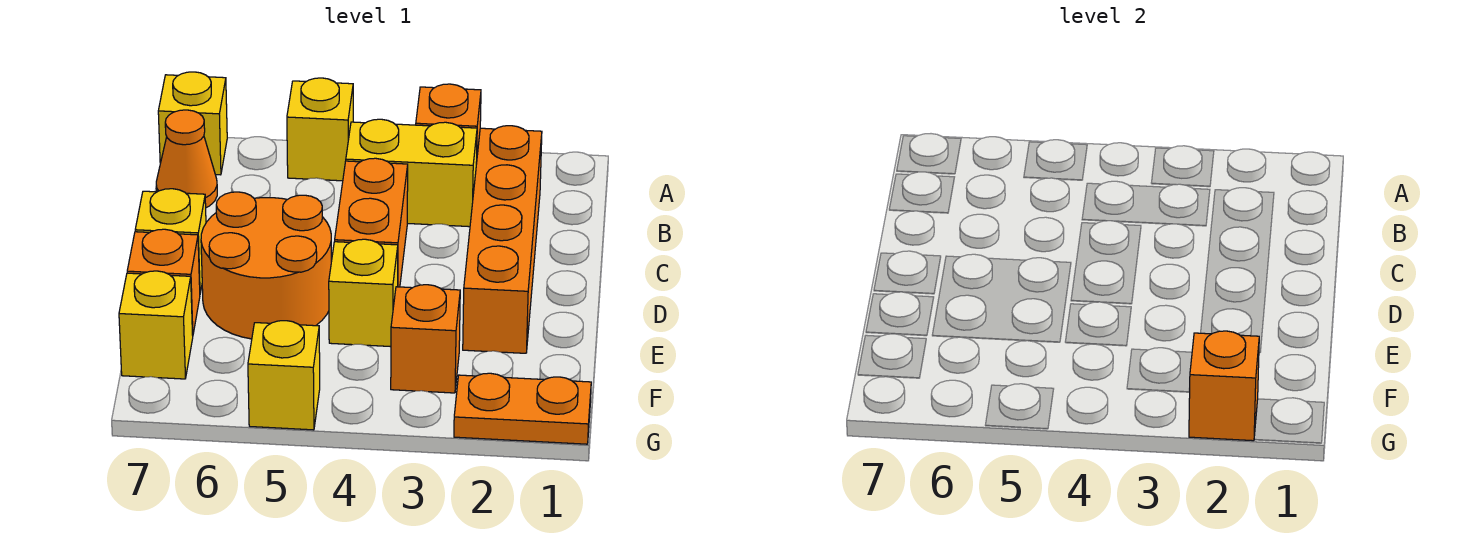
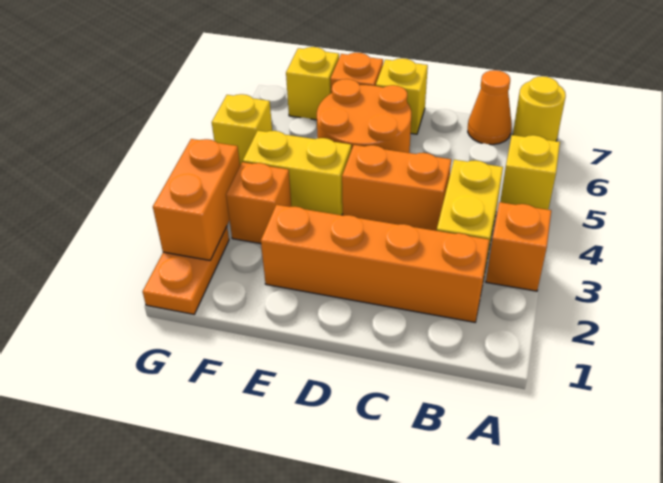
yellow brick A7 level 1 -> yellow round brick A7 level 1
yellow brick E4 level 1 -> yellow brick E4:F4 level 1
orange brick G2 level 2 -> orange brick G2:G3 level 2

